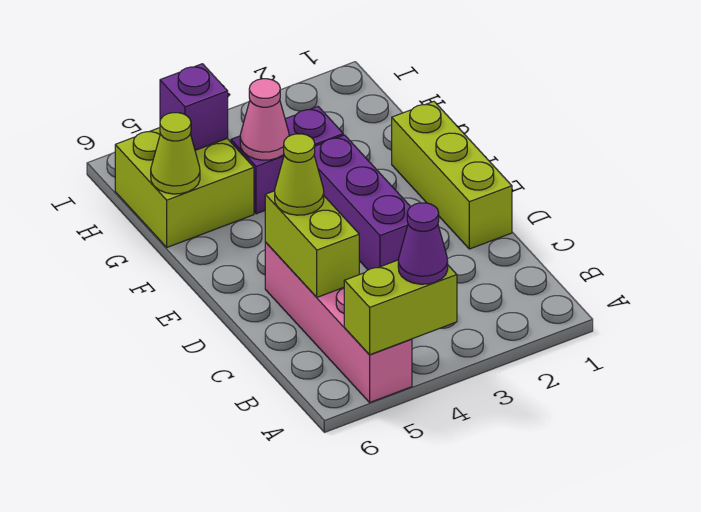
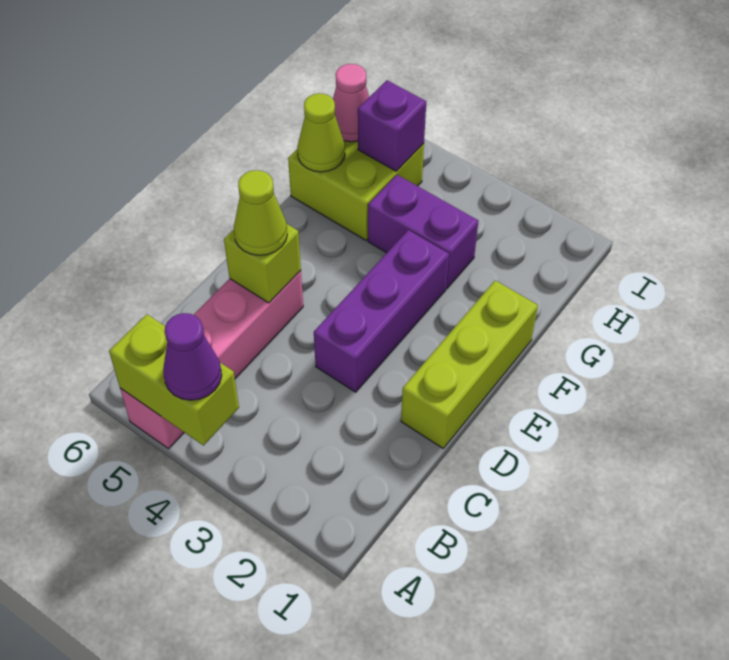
lime brick C5:D5 level 2 -> lime brick D5 level 2
pink cone G4 level 2 -> pink cone H6 level 2

